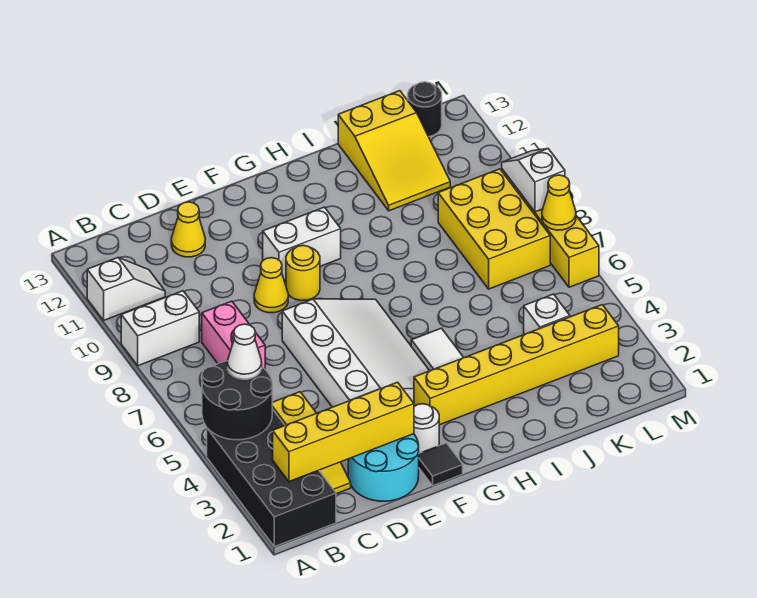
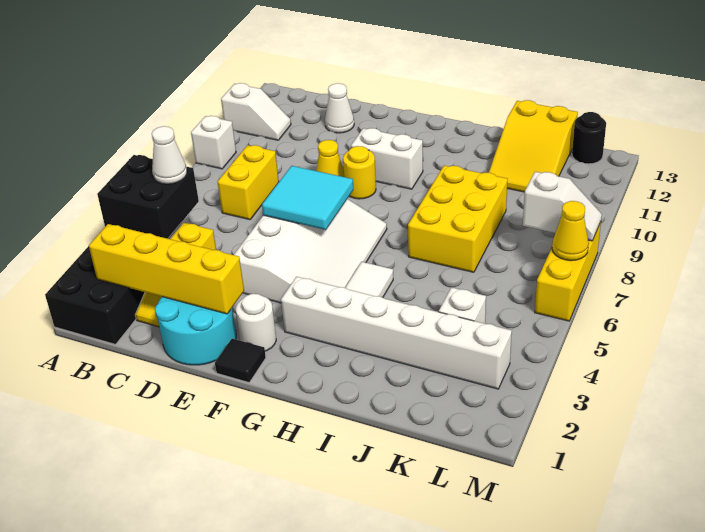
black round brick A4:B5 level 2 -> black brick A4:B5 level 2
white brick A9:B9 level 1 -> white brick A9 level 1
pink brick C7:C8 level 1 -> yellow brick C7:C8 level 1
yellow cone D12 level 1 -> white cone D12 level 1
none -> cyan tile E6:F7 level 2
yellow brick G3:L3 level 1 -> white brick G3:L3 level 1
yellow brick K7:L9 level 1 -> yellow brick I7:J9 level 1
white slope M8:M9 level 2 top 8 -> white slope L8:M8 level 2 top L

